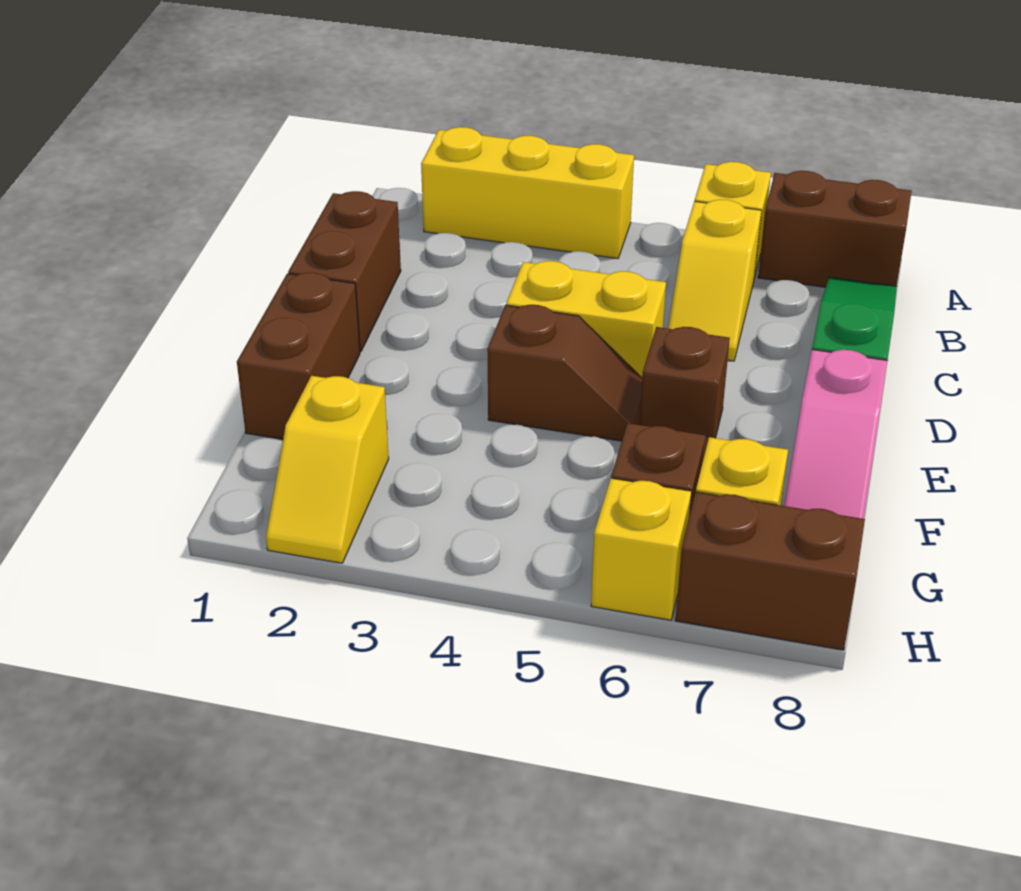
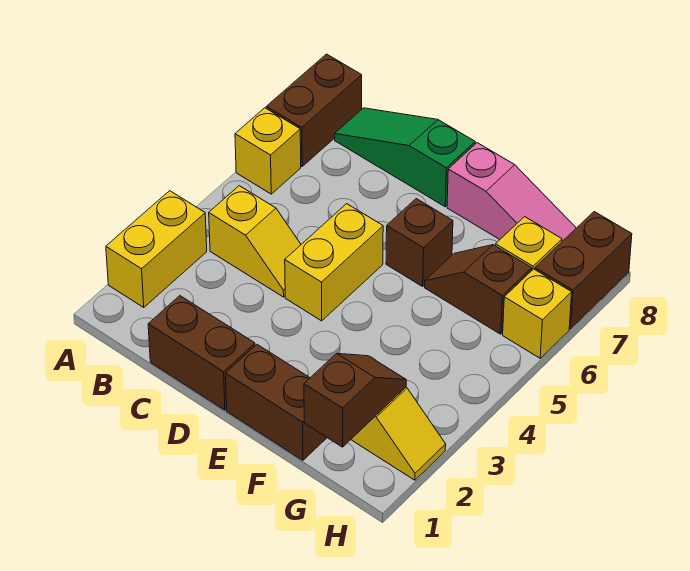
yellow brick A2:A4 level 1 -> yellow brick A2:A3 level 1
yellow slope B6:C6 level 1 top B -> yellow slope B4:C4 level 1 top B
brown slope E4:E5 level 1 top 4 -> brown slope G1:G2 level 2 top 1

